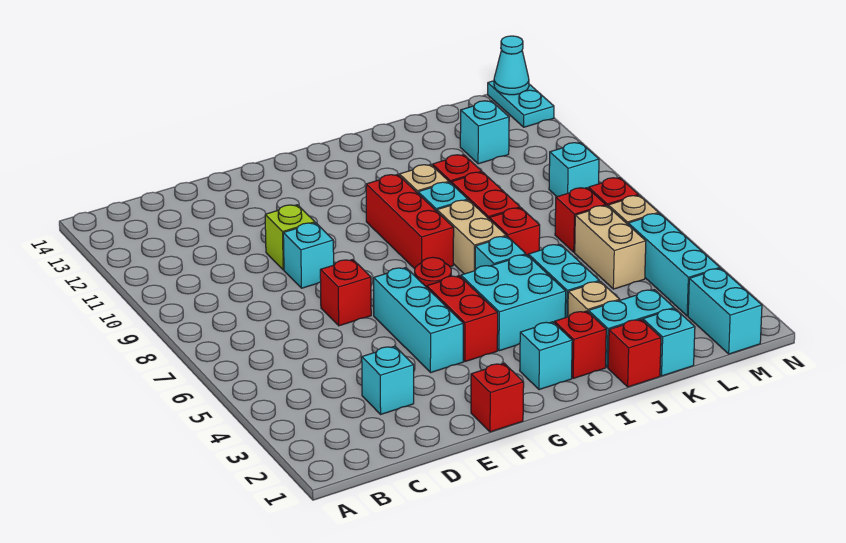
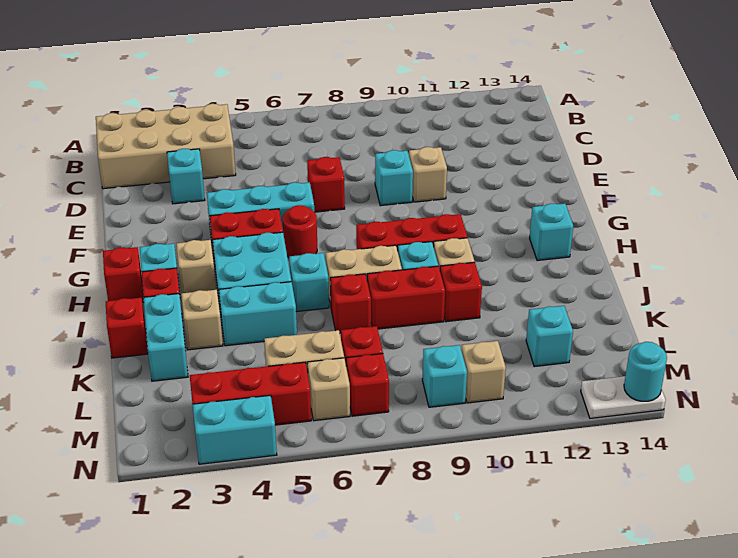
none -> tan brick B1:C4 level 1
lime brick E10 level 1 -> tan brick E10 level 1
red brick F1 level 1 -> red brick H1 level 1
none -> tan brick H3 level 1
cyan brick K1 level 1 -> cyan brick H13 level 1
cyan brick M1:M2 level 1 -> cyan brick N3:N4 level 1
cyan brick M3:M5 level 1 -> red brick M3:M5 level 1
none -> tan brick M10 level 1
cyan plate N13:N14 level 1 -> white plate N13:N14 level 1
cyan cone N14 level 2 -> cyan round brick N14 level 2

